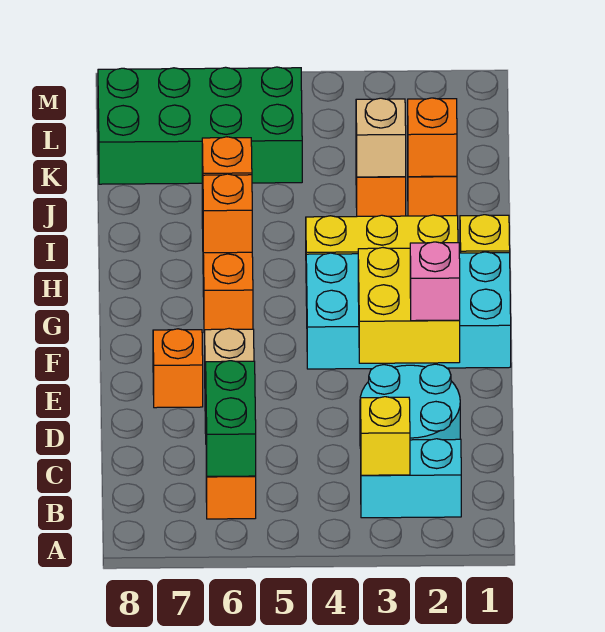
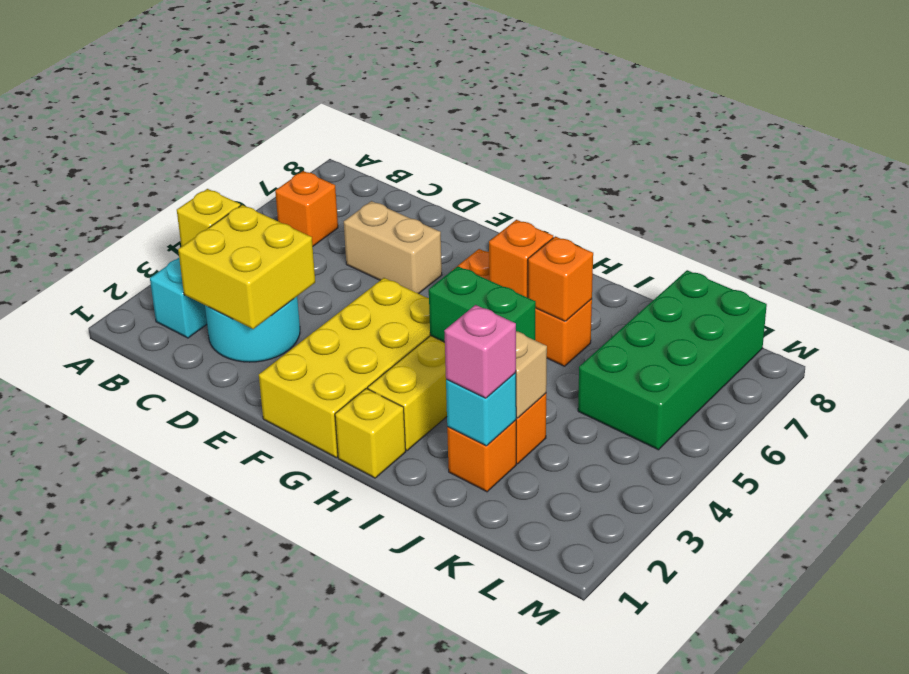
green brick B6:C6 level 2 -> green brick H4:I4 level 2
yellow brick E2:F3 level 2 -> yellow brick C2:D3 level 2
pink brick E2 level 3 -> pink brick J2 level 3
orange brick E7 level 1 -> none
cyan brick F1:G4 level 1 -> yellow brick F1:G4 level 1
orange brick J2 level 2 -> cyan brick J2 level 2

